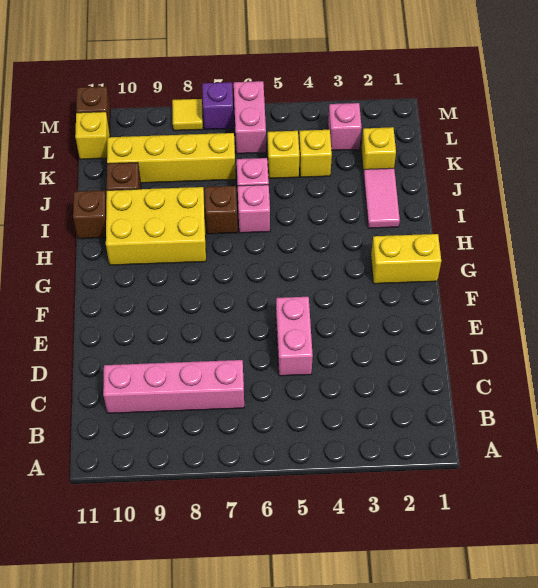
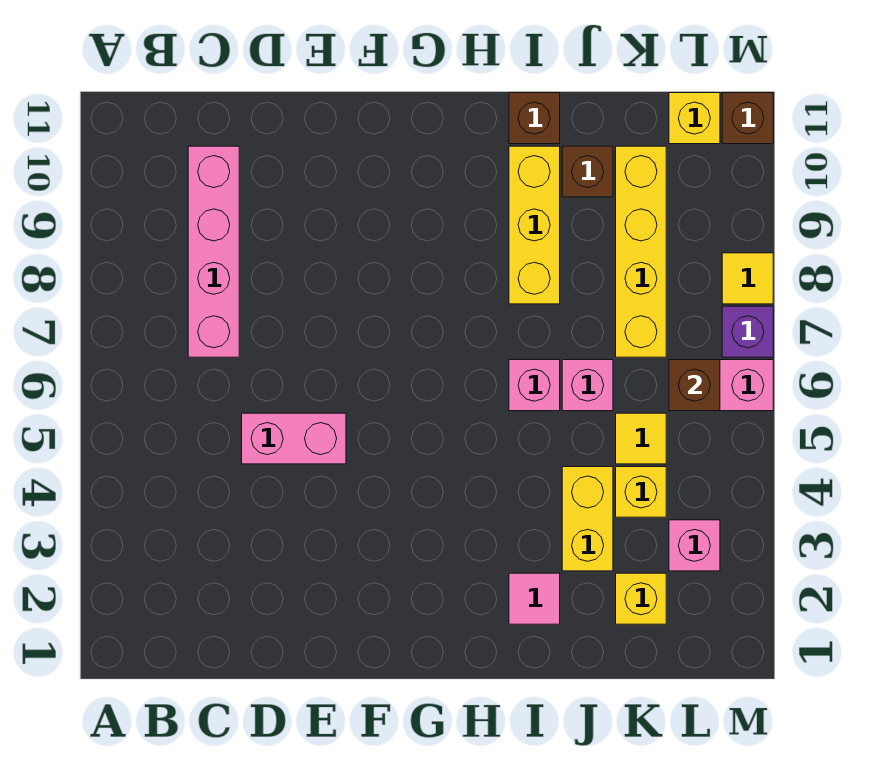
yellow brick G1:G2 level 1 -> yellow brick J3:J4 level 1
yellow brick H8:I10 level 1 -> yellow brick I8:I10 level 1
pink tile I2:J2 level 1 -> pink tile I2 level 1
brown brick I7 level 1 -> brown brick L6 level 2
yellow brick K5 level 1 -> yellow tile K5 level 1

